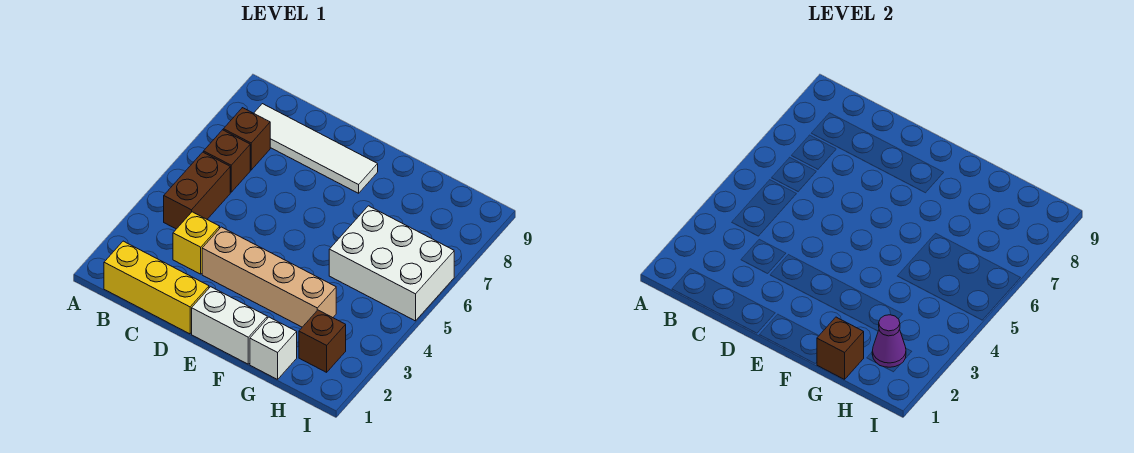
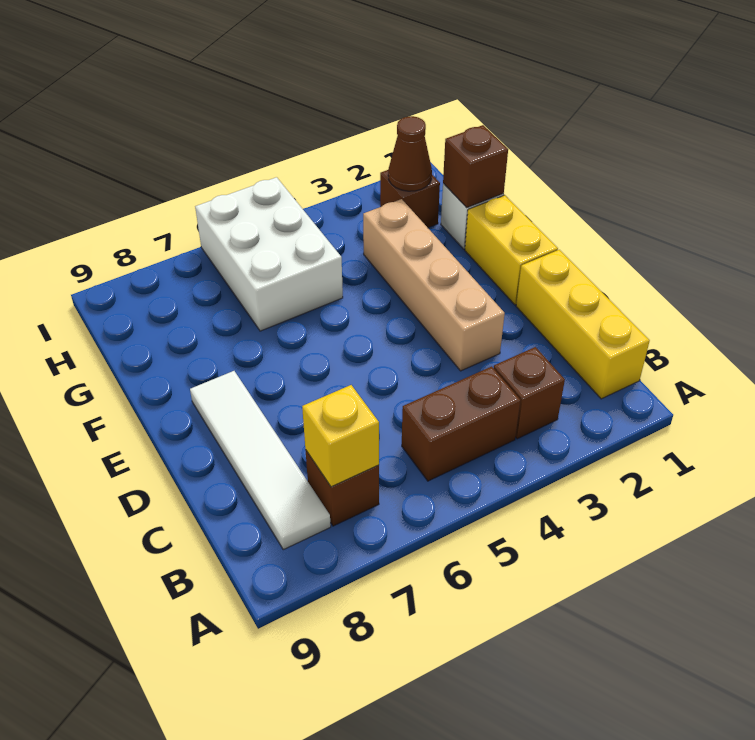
brown brick B6 level 1 -> brown brick B3 level 1
yellow brick C3 level 1 -> yellow brick B7 level 2
white brick E1:F1 level 1 -> yellow brick E1:F1 level 1
purple cone H2 level 2 -> brown cone H2 level 2

